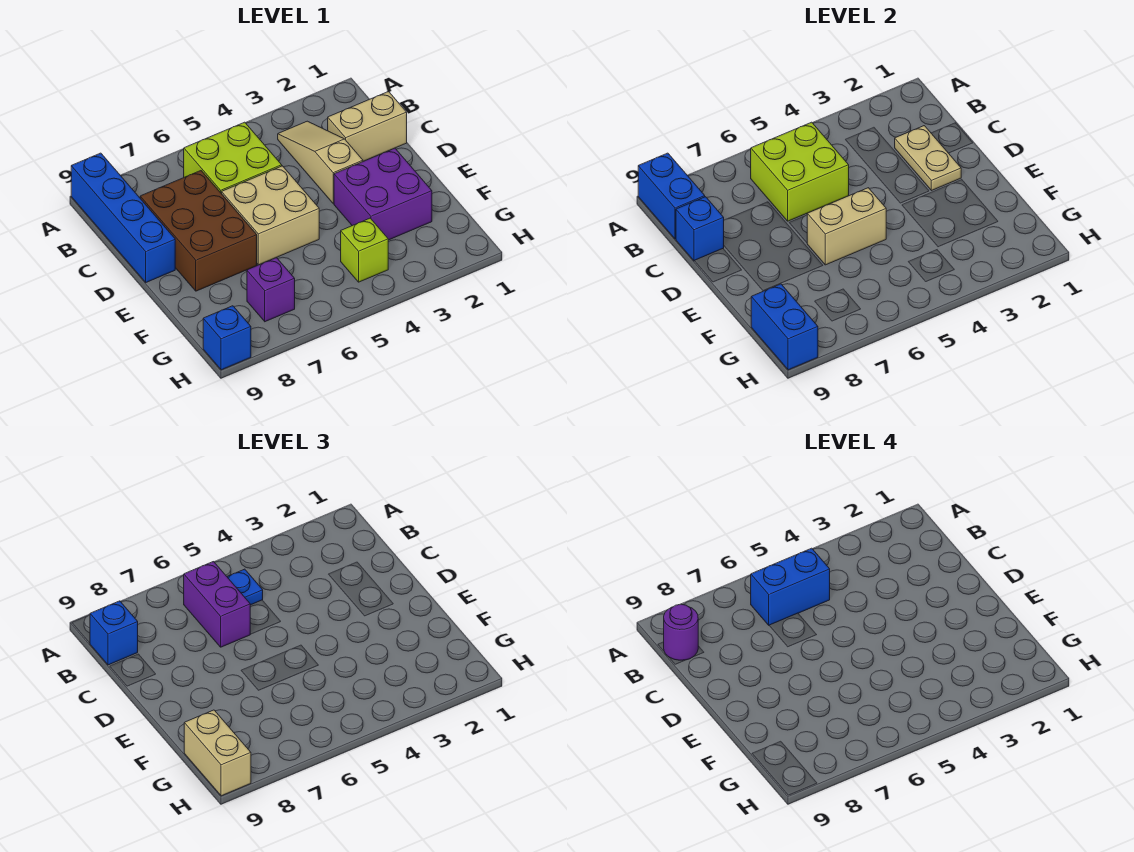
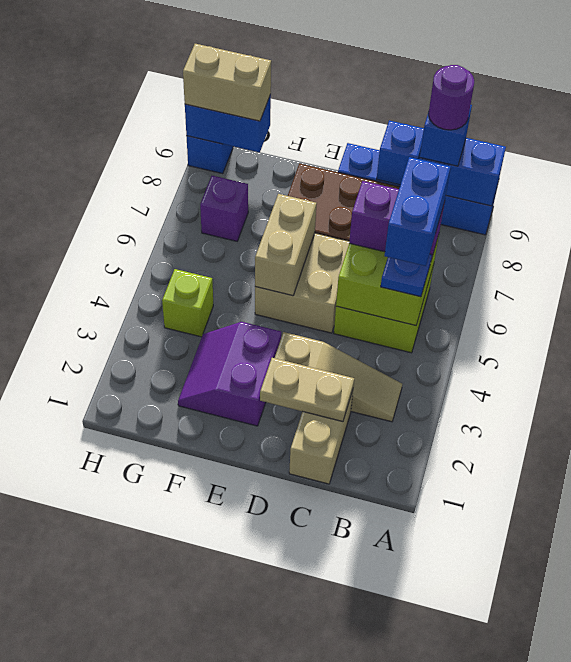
purple brick E2:F3 level 1 -> purple slope E2:F3 level 1 top E

